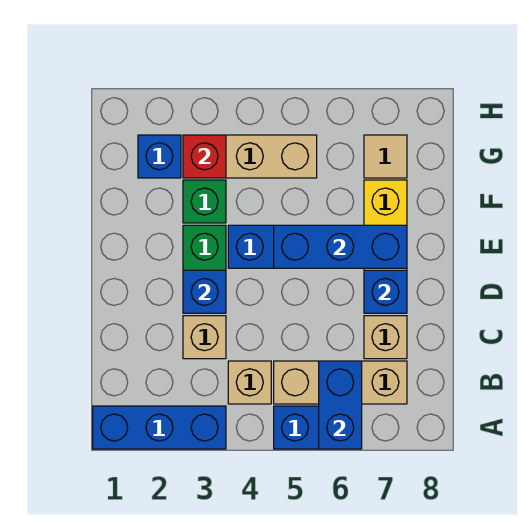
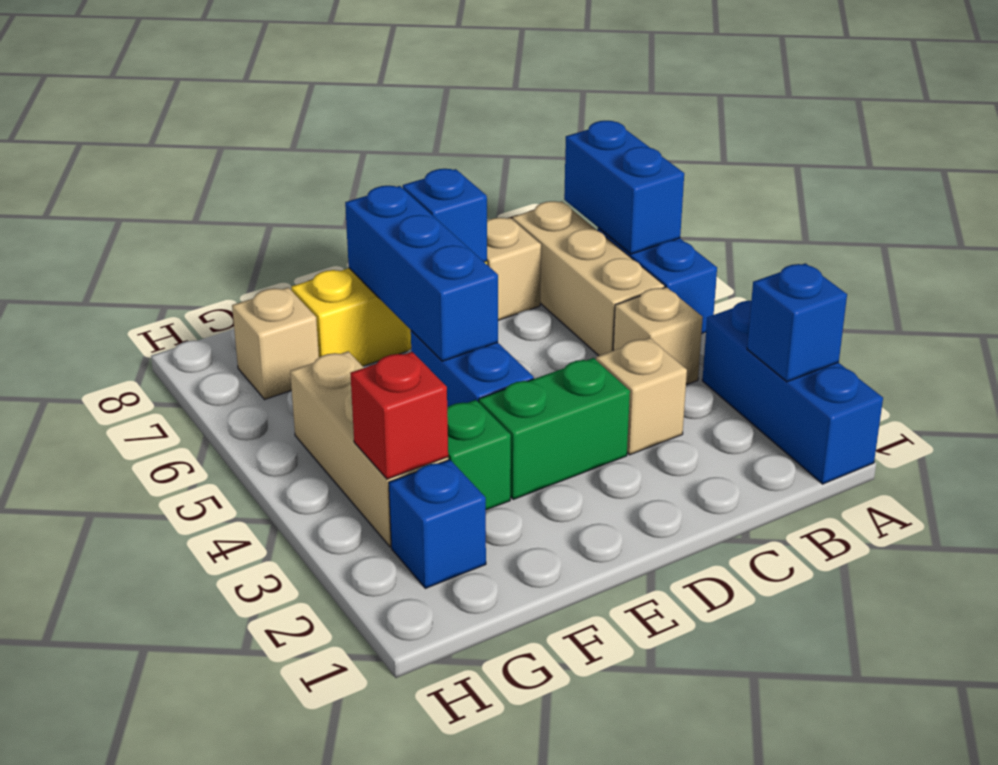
blue brick A6:B6 level 2 -> blue brick A6:A7 level 2
blue brick D3 level 2 -> blue brick A2 level 2
tan tile G7 level 1 -> tan brick G7 level 1

